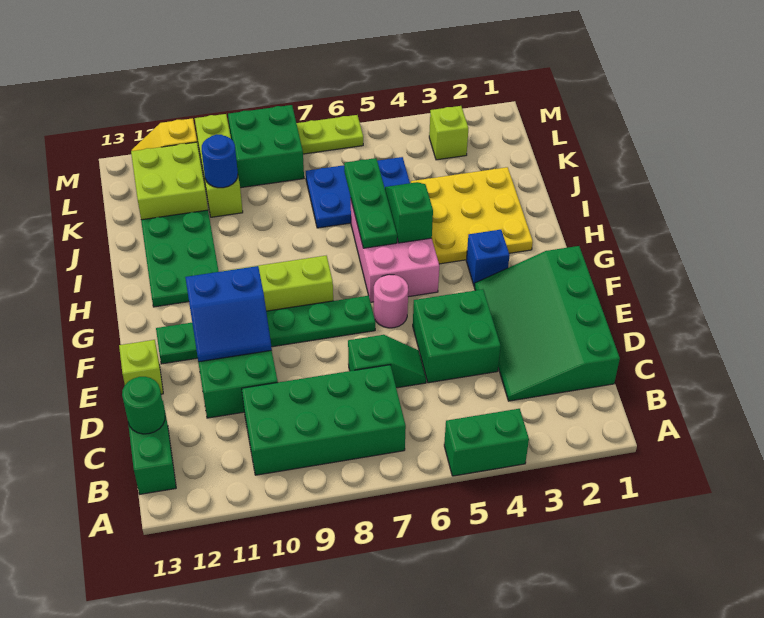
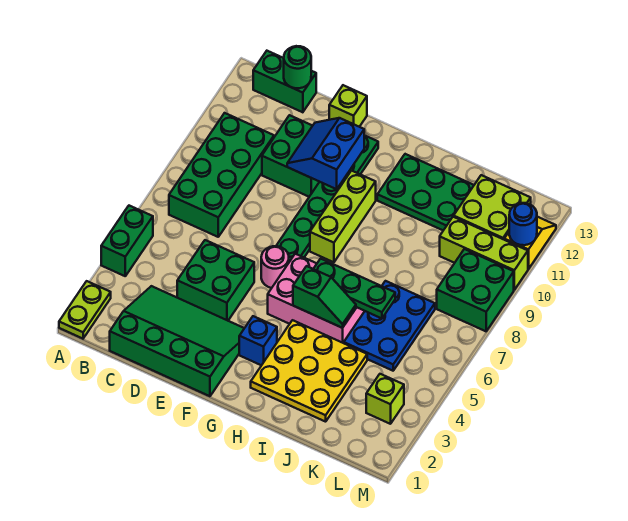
green slope D6:D7 level 1 top 7 -> none
blue round brick K10 level 2 -> blue round brick M11 level 2
lime plate M6:M7 level 1 -> lime plate A1:A2 level 1

